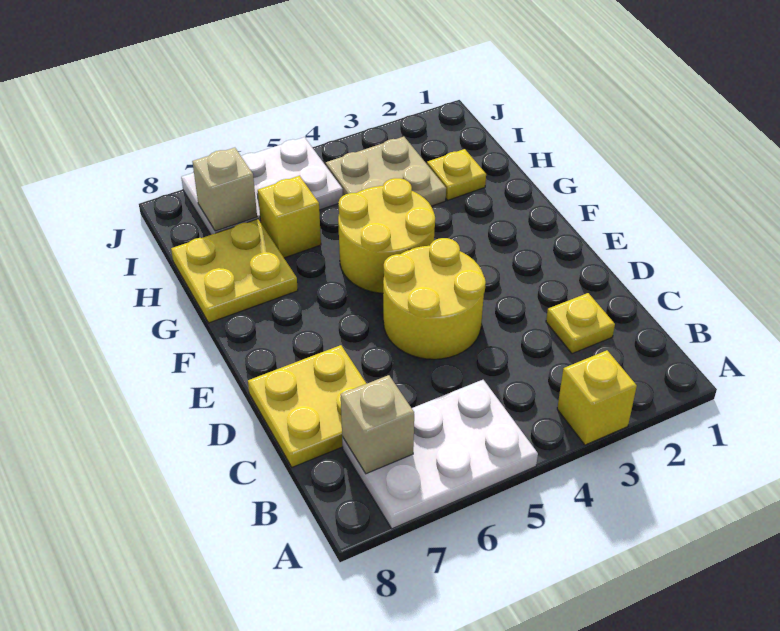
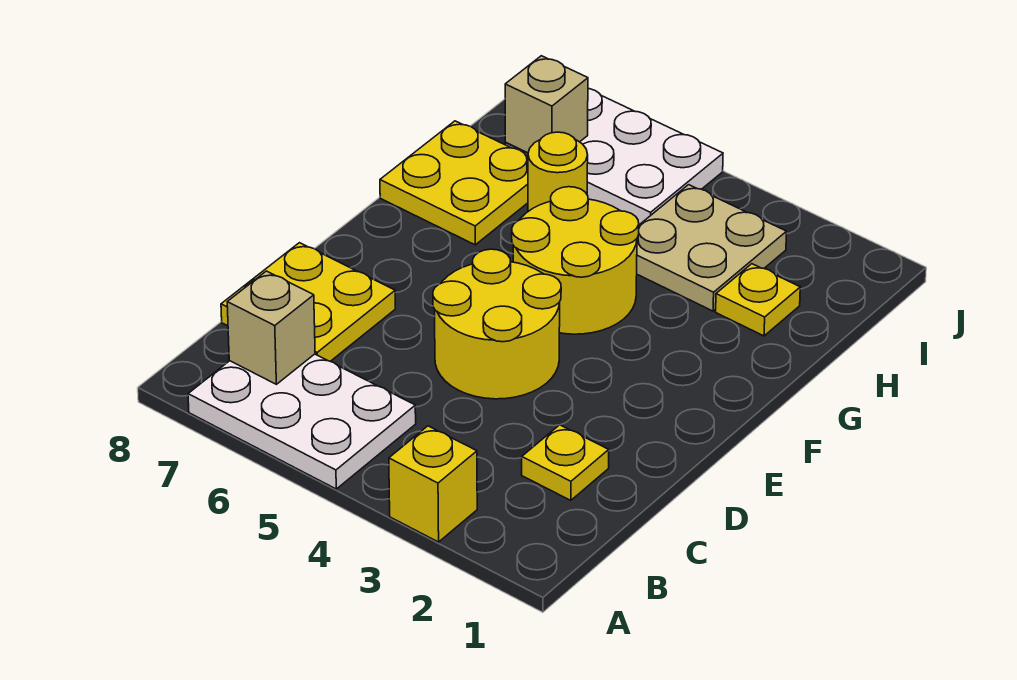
yellow brick H6 level 1 -> yellow round brick H6 level 1

